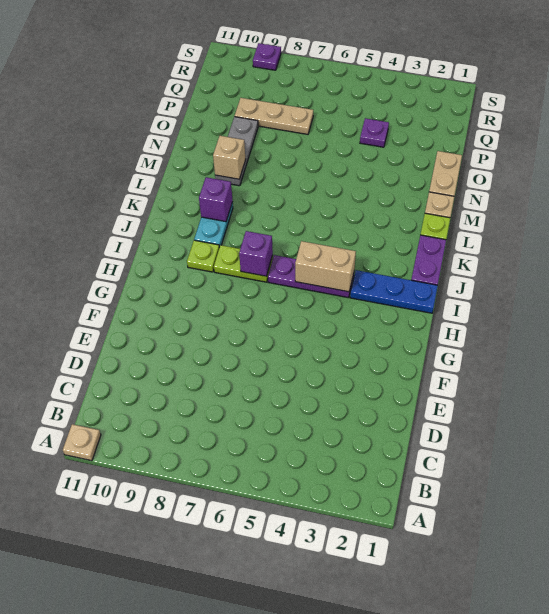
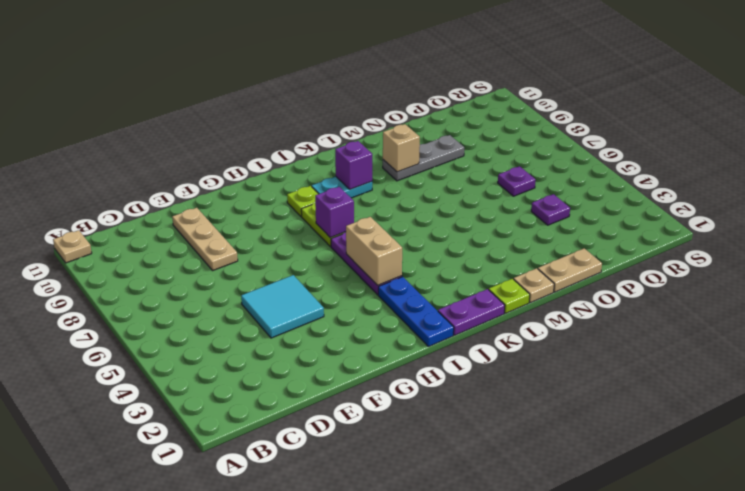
none -> cyan tile E4:F5 level 1
tan plate P7:P9 level 1 -> tan plate E8:E10 level 1
purple plate S9 level 1 -> purple plate P6 level 1

